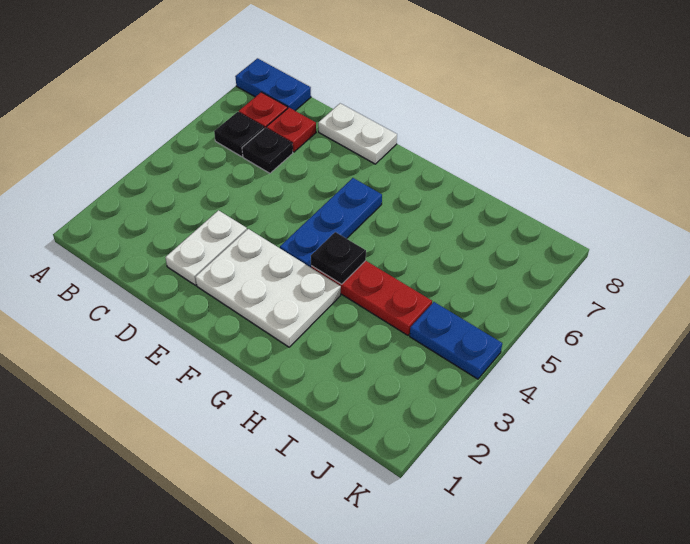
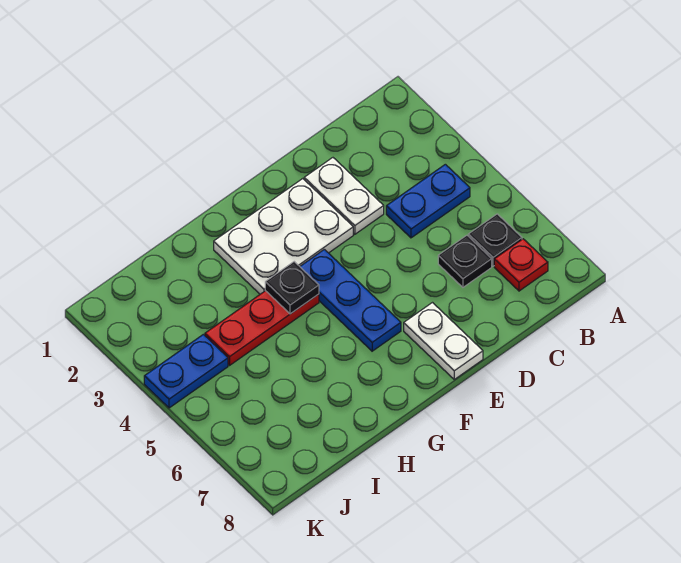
blue plate A8:B8 level 1 -> blue plate B4:C4 level 1
red plate C7 level 1 -> none
white plate D8:E8 level 1 -> white plate E7:E8 level 1

